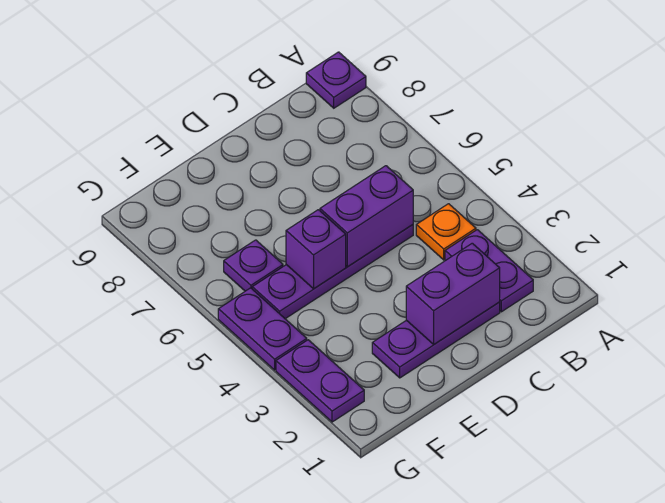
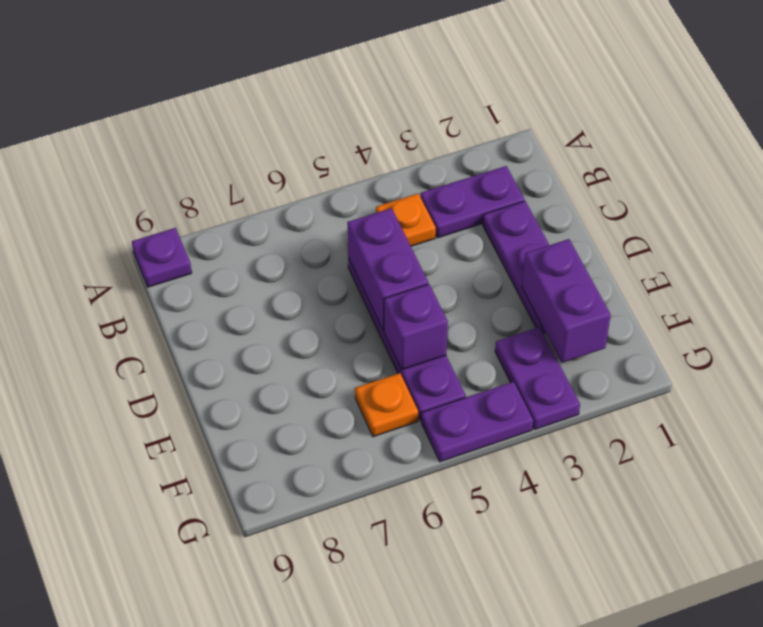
purple brick C2:D2 level 2 -> purple brick E2:F2 level 2
purple plate F6 level 1 -> orange plate F6 level 1
purple plate G2:G3 level 1 -> purple plate F3:G3 level 1

